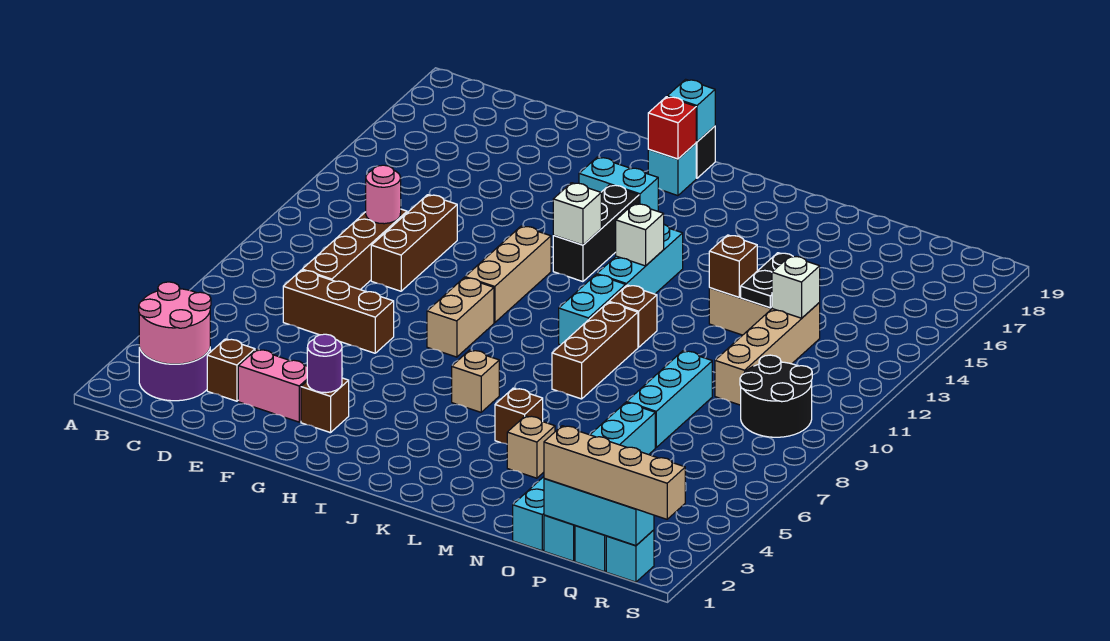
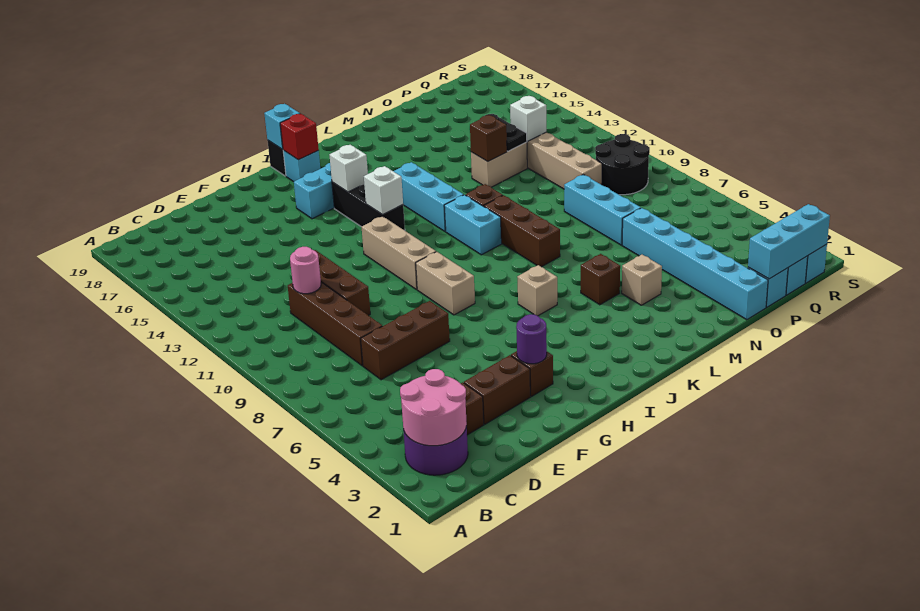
pink brick E3:F3 level 1 -> brown brick E3:F3 level 1
white brick K13 level 2 -> white brick I15 level 2
tan brick P1:S1 level 3 -> none

